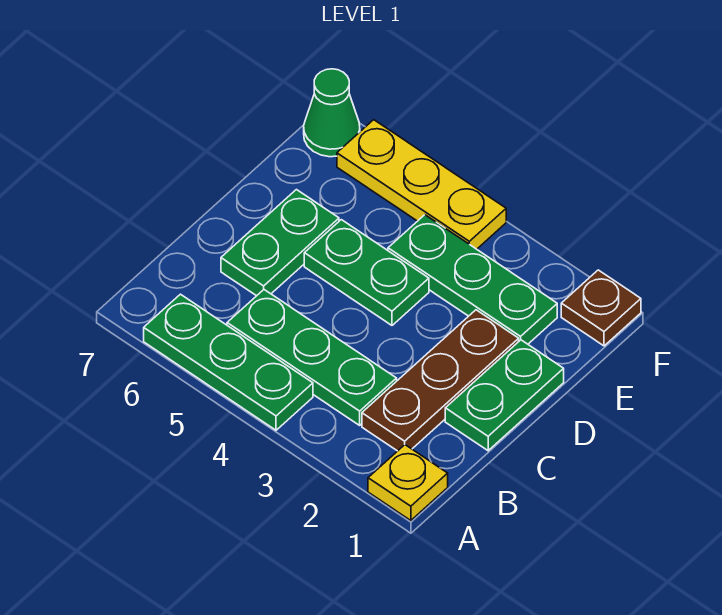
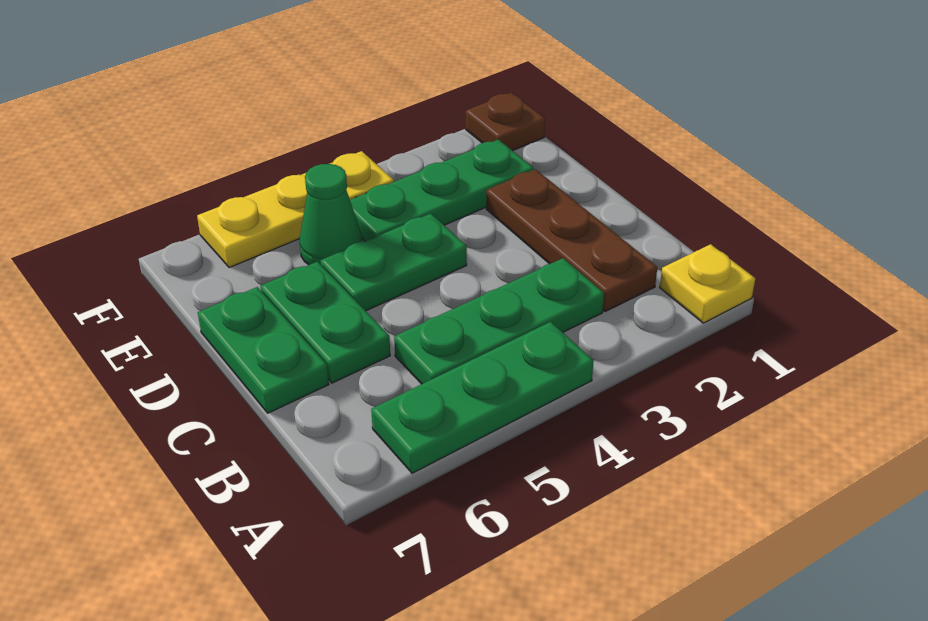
green plate C1:D1 level 1 -> green plate C7:D7 level 1
green cone F7 level 1 -> green cone E5 level 1

